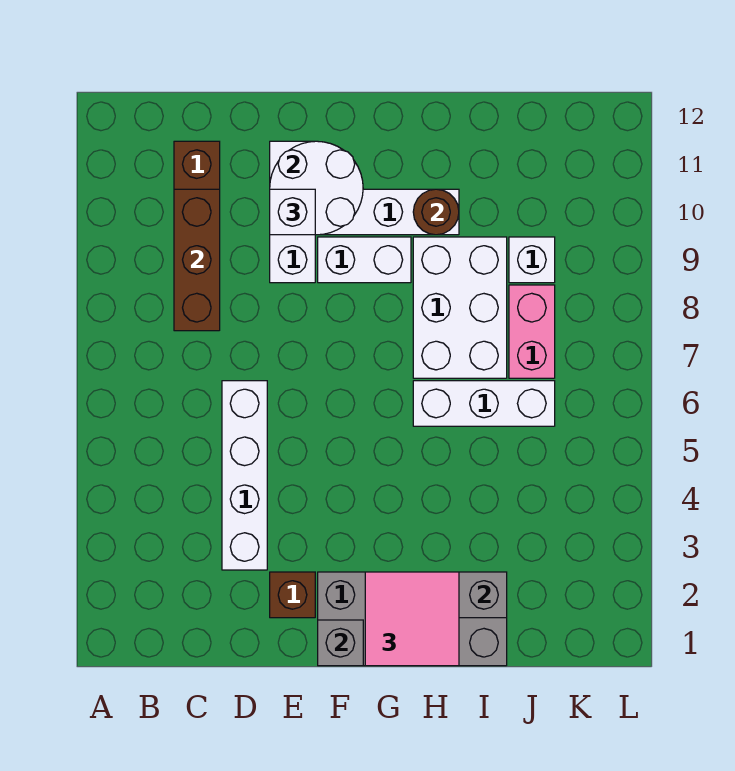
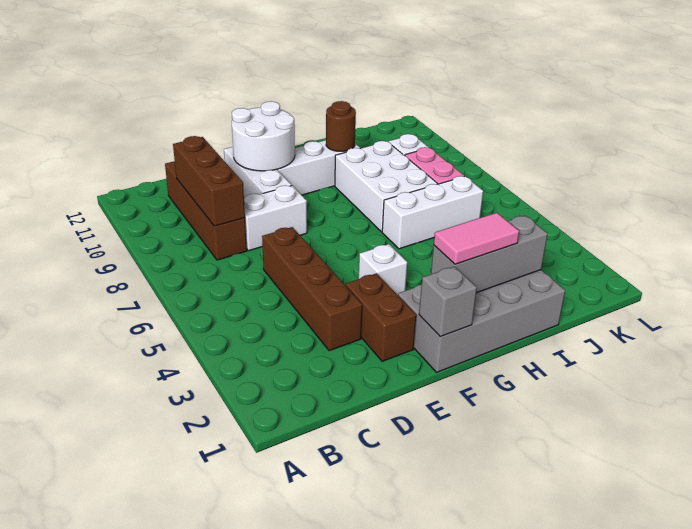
white brick D3:D6 level 1 -> brown brick D3:D6 level 1
brown brick E2 level 1 -> brown brick E2:E3 level 1
white brick E10 level 3 -> white brick F4 level 1
white brick F9:G9 level 1 -> white brick D8:E8 level 1
pink tile G1:H2 level 3 -> pink tile G2:H2 level 3

